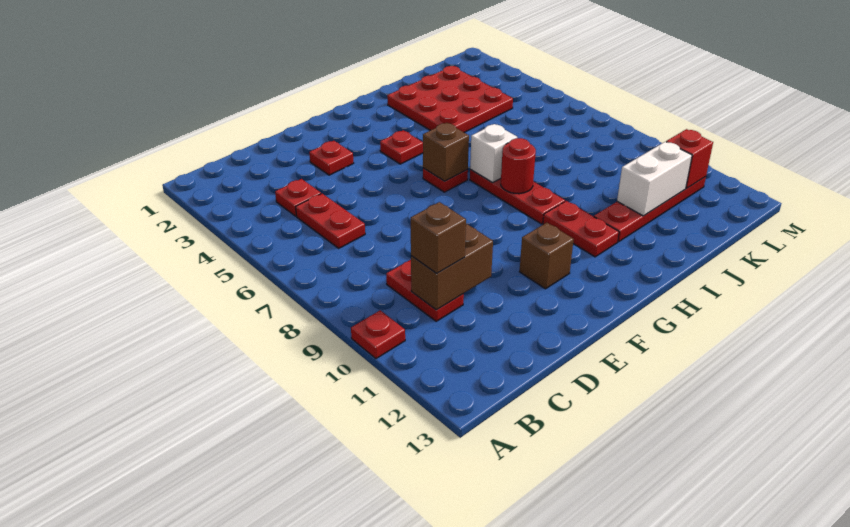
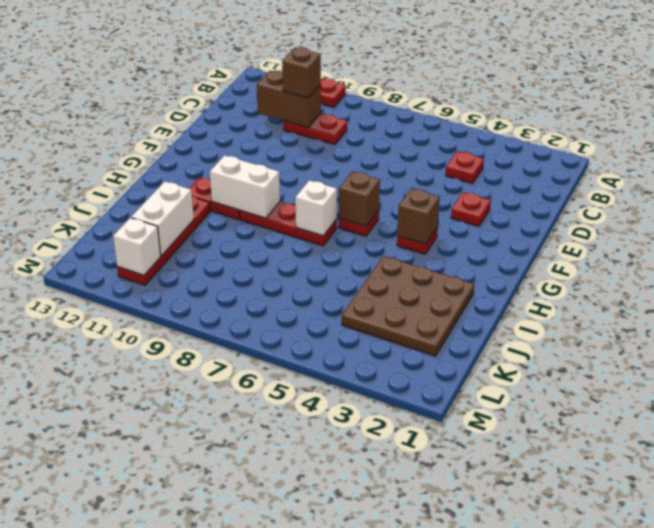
red plate C5:C6 level 1 -> none
brown brick C10:D10 level 2 -> brown brick C10:C11 level 2
brown brick F11 level 1 -> brown brick G4 level 2
red round brick H8 level 2 -> none
none -> white brick H9:H10 level 2
red plate I2:K4 level 1 -> brown plate I2:K4 level 1
red brick L11 level 2 -> white brick L11 level 2

